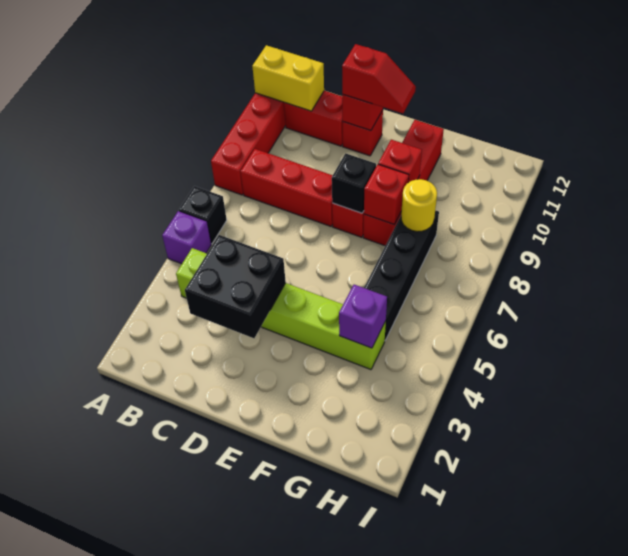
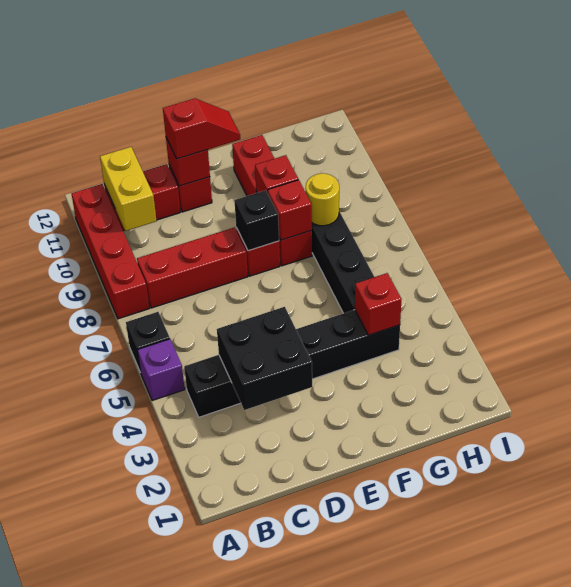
yellow brick A11:B11 level 2 -> yellow brick B10:B11 level 2
lime brick B4:G4 level 1 -> black brick B4:G4 level 1
purple brick G4 level 2 -> red brick G4 level 2

